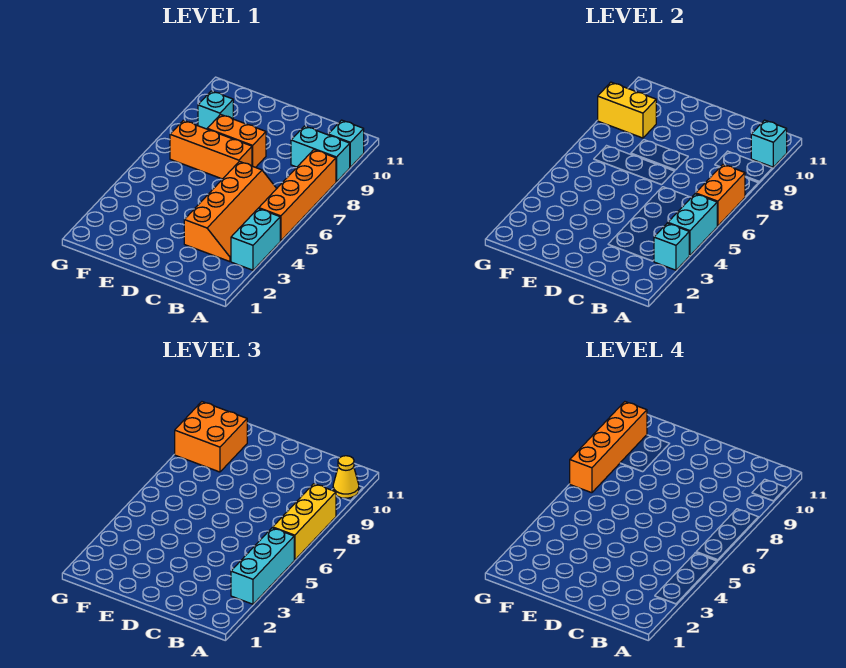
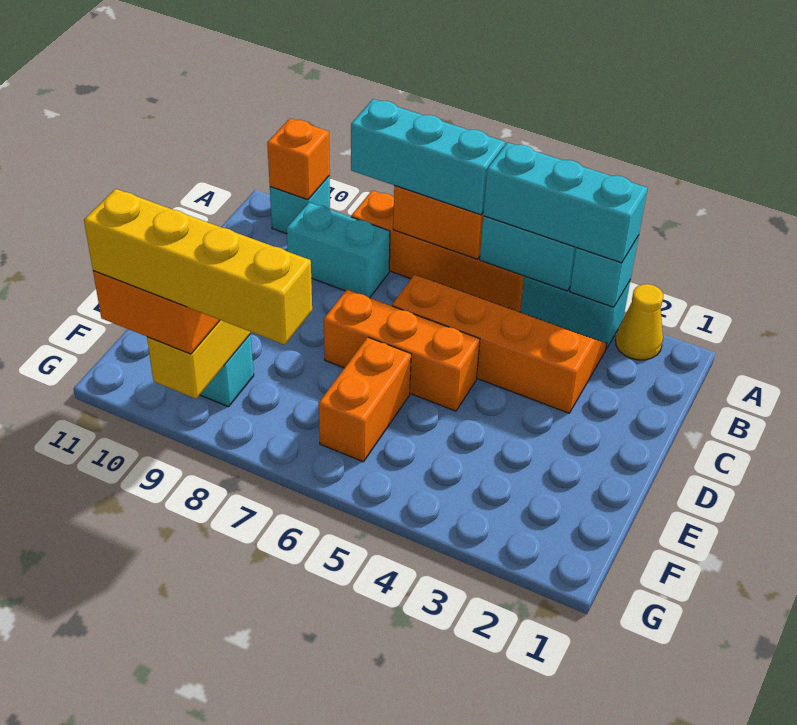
yellow brick A6:A8 level 3 -> cyan brick A6:A8 level 3
cyan brick A9:B9 level 1 -> cyan brick B8:B9 level 1
cyan brick A10 level 2 -> orange brick A10 level 2
yellow cone A10 level 3 -> yellow cone A2 level 1
orange brick D7:F7 level 1 -> orange brick D5:D7 level 1
orange brick D8:E8 level 1 -> orange brick E6:F6 level 1
orange brick G7:G10 level 4 -> yellow brick G7:G10 level 4

